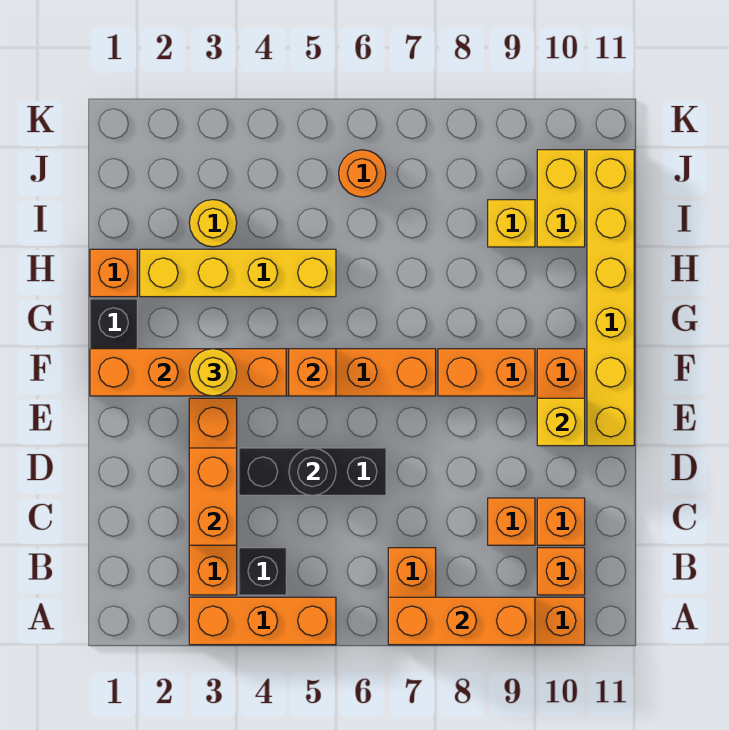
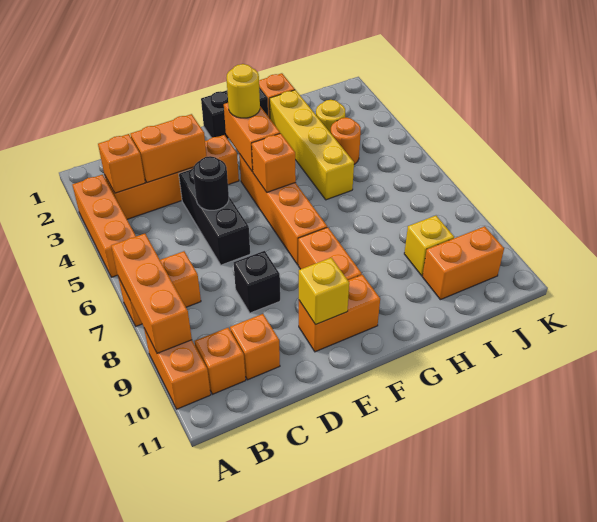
black brick B4 level 1 -> black brick D8 level 1
orange brick C9 level 1 -> orange brick B3 level 2
yellow brick E11:J11 level 1 -> none
orange brick F1:F4 level 2 -> orange brick F3:F4 level 2
yellow brick I10:J10 level 1 -> orange brick I10:J10 level 1
orange round brick J6 level 1 -> orange round brick I4 level 1

